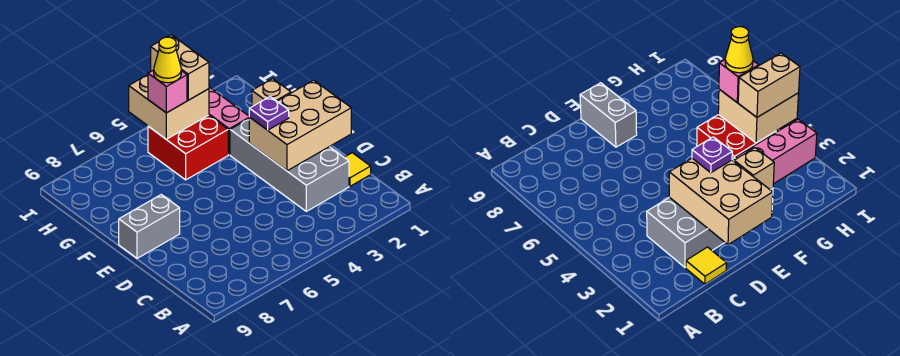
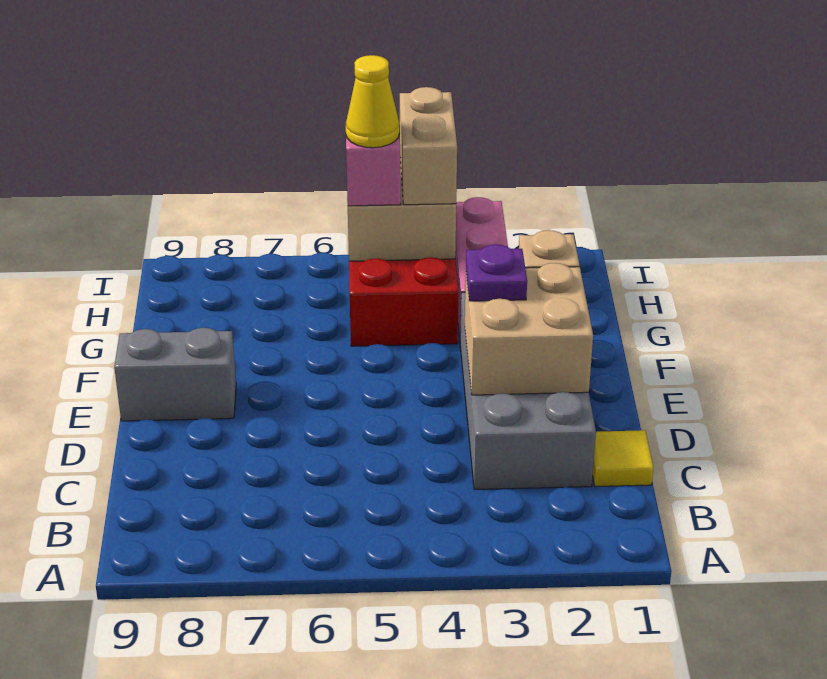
tan brick D1:E3 level 2 -> tan brick D2:E3 level 2

